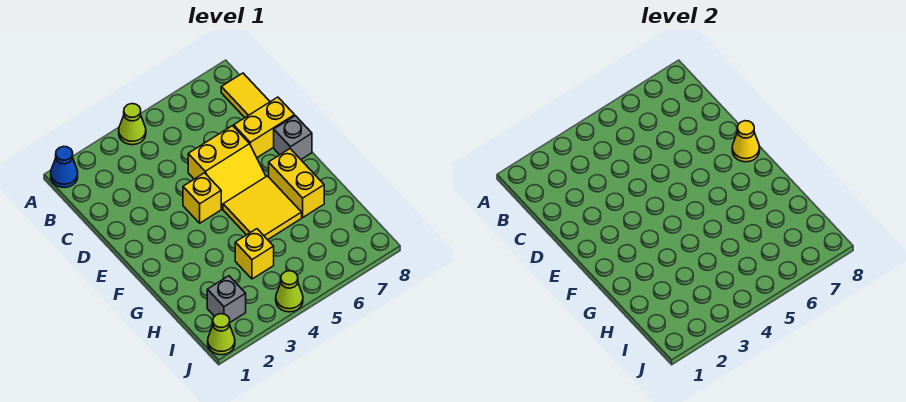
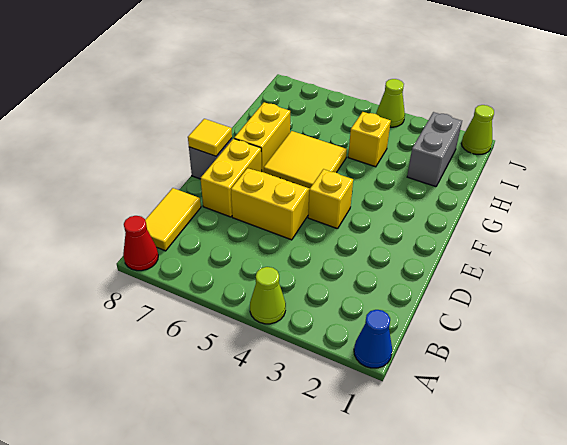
none -> red cone A8 level 1
yellow brick D7:D8 level 1 -> yellow brick D7:E7 level 1
yellow cone E8 level 2 -> yellow tile E8 level 2
grey brick I2 level 1 -> grey brick H2:I2 level 1

